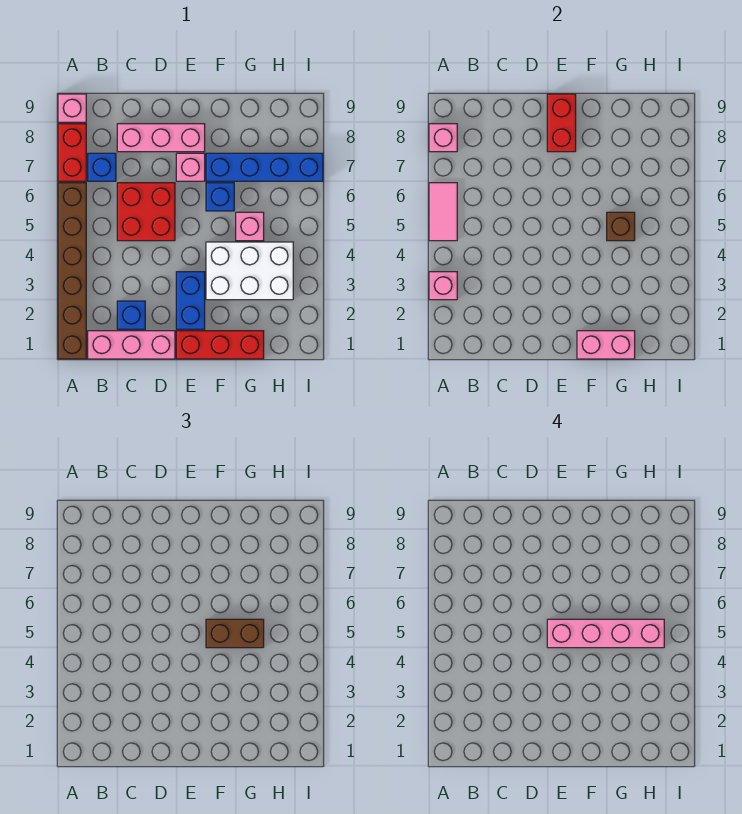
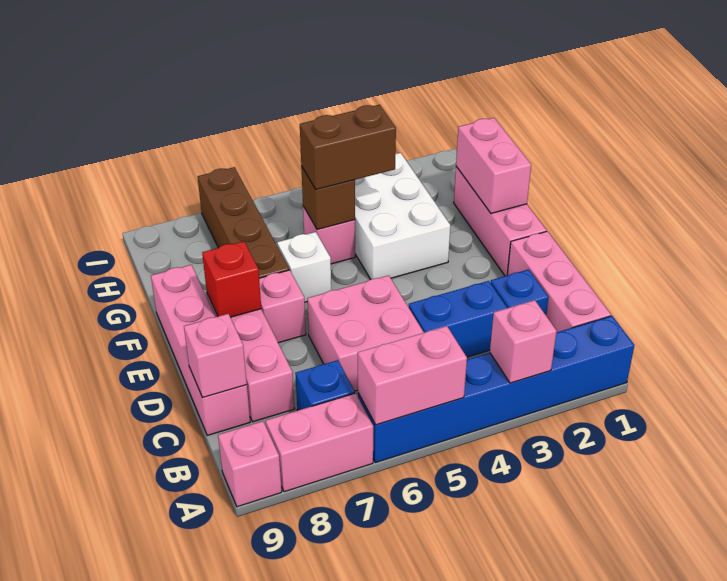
brown brick A1:A6 level 1 -> blue brick A1:A6 level 1
pink tile A5:A6 level 2 -> pink brick A5:A6 level 2
red brick A7:A8 level 1 -> pink brick A7:A8 level 1
pink brick A8 level 2 -> pink brick C9 level 2
red brick C5:D6 level 1 -> pink brick C5:D6 level 1
red brick E1:G1 level 1 -> pink brick E1:G1 level 1
blue brick E2:E3 level 1 -> blue brick C3:C4 level 1
pink brick E5:H5 level 4 -> pink brick C9:F9 level 1
red brick E8:E9 level 2 -> red brick E8 level 2
brown brick F5:G5 level 3 -> brown brick G4:G5 level 3
blue brick F6 level 1 -> white brick F6 level 1
blue brick F7:I7 level 1 -> brown brick F7:I7 level 1

